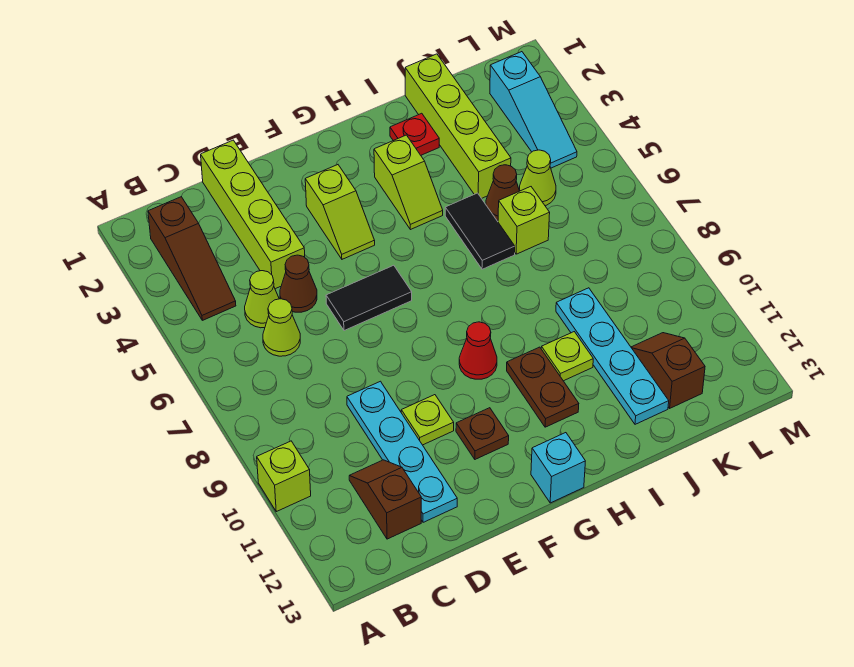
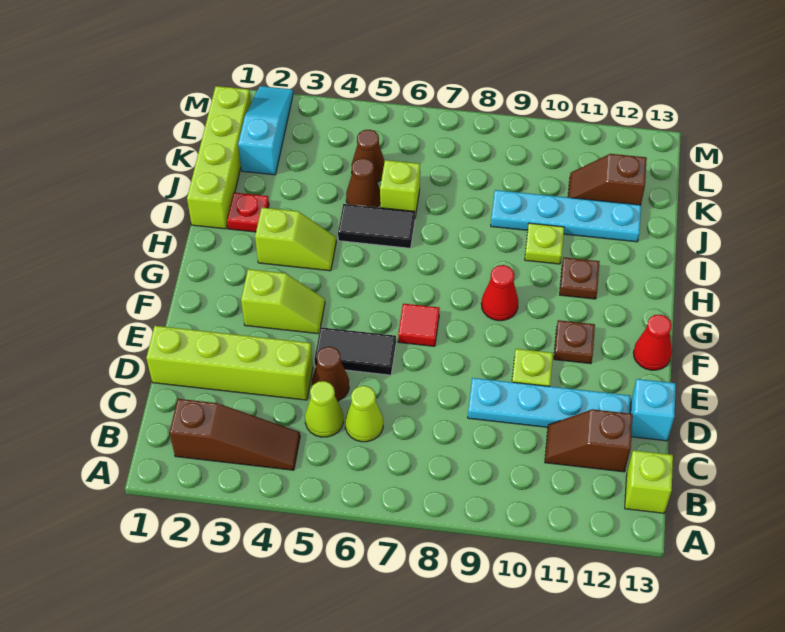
lime brick A10 level 1 -> lime brick B13 level 1
black tile E6:F6 level 1 -> black tile E5:E6 level 1
none -> red tile F7 level 1
none -> red cone F13 level 1
cyan brick G13 level 1 -> cyan brick D13 level 1
brown plate H10:H11 level 1 -> brown plate H11 level 1
lime brick J1:J4 level 1 -> lime brick I1:L1 level 1
lime cone K5 level 1 -> brown cone K5 level 1
cyan slope L2:L4 level 1 top 2 -> cyan slope K2:M2 level 1 top K

